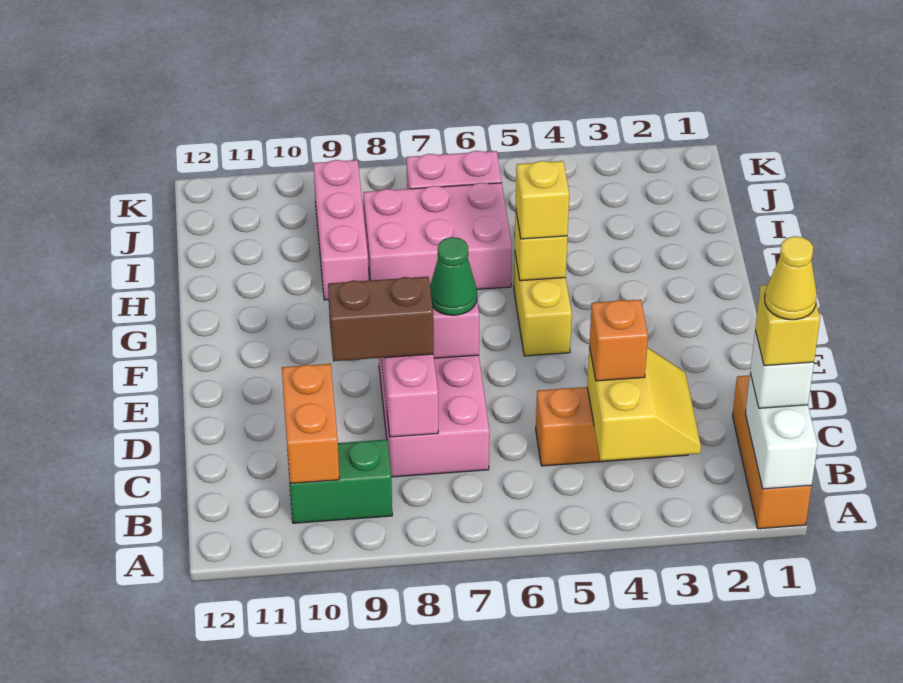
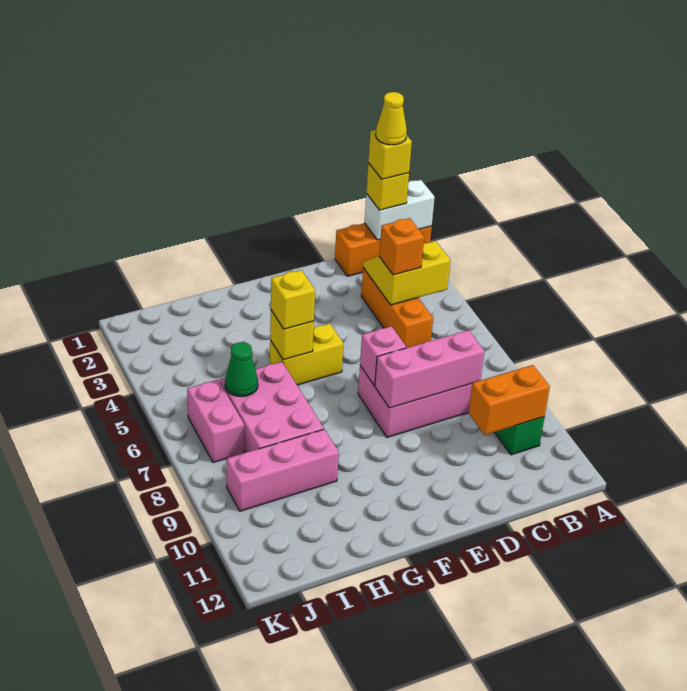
white brick B1 level 3 -> yellow brick B1 level 3
brown brick D8:D9 level 3 -> none
green cone E7 level 3 -> green cone I6 level 2

